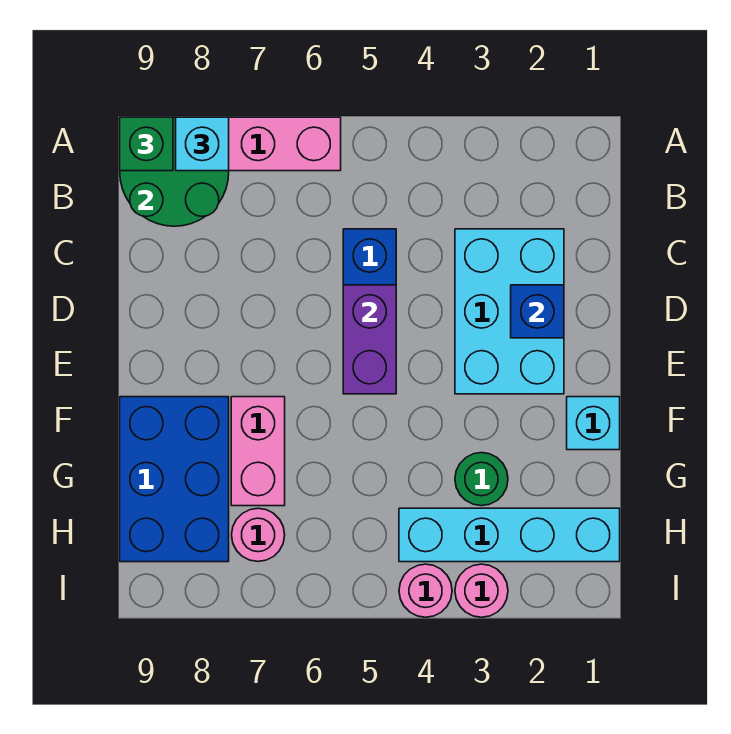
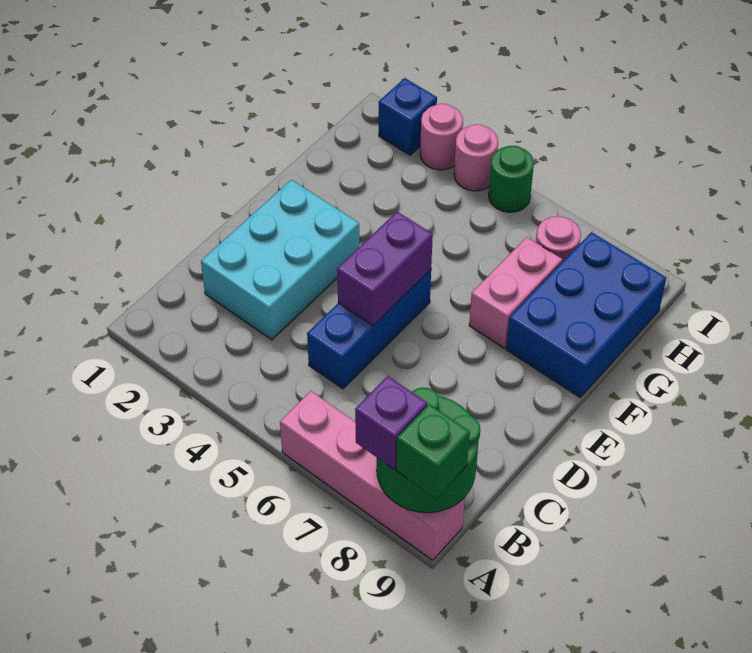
cyan brick A8 level 3 -> purple brick A8 level 3
blue brick D2 level 2 -> blue brick I2 level 1
cyan brick F1 level 1 -> none
green round brick G3 level 1 -> green round brick I5 level 1
cyan brick H1:H4 level 1 -> none

